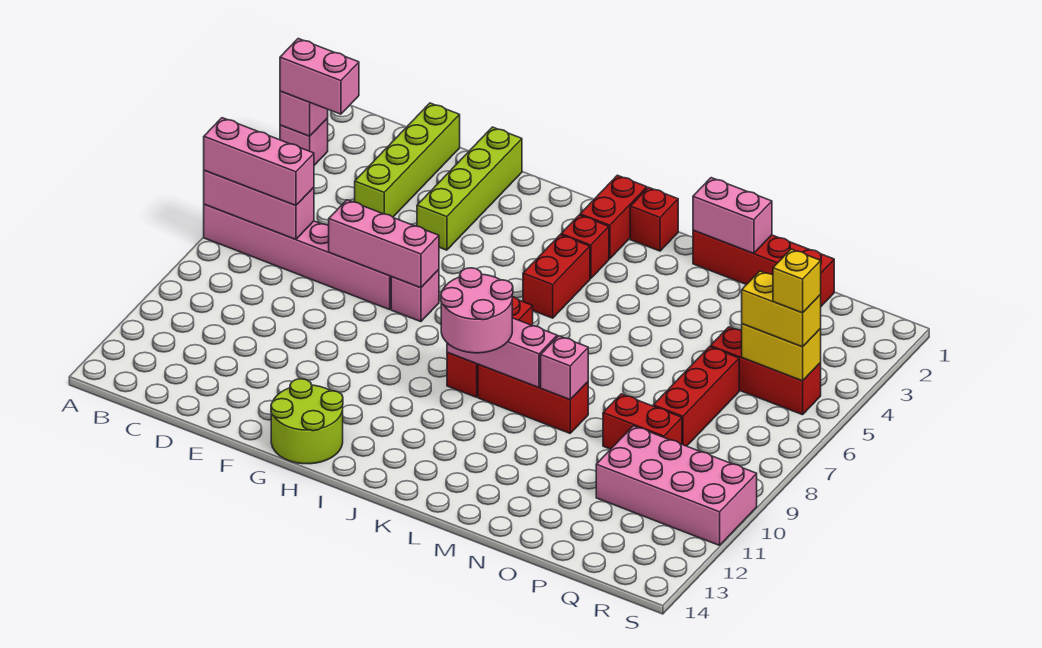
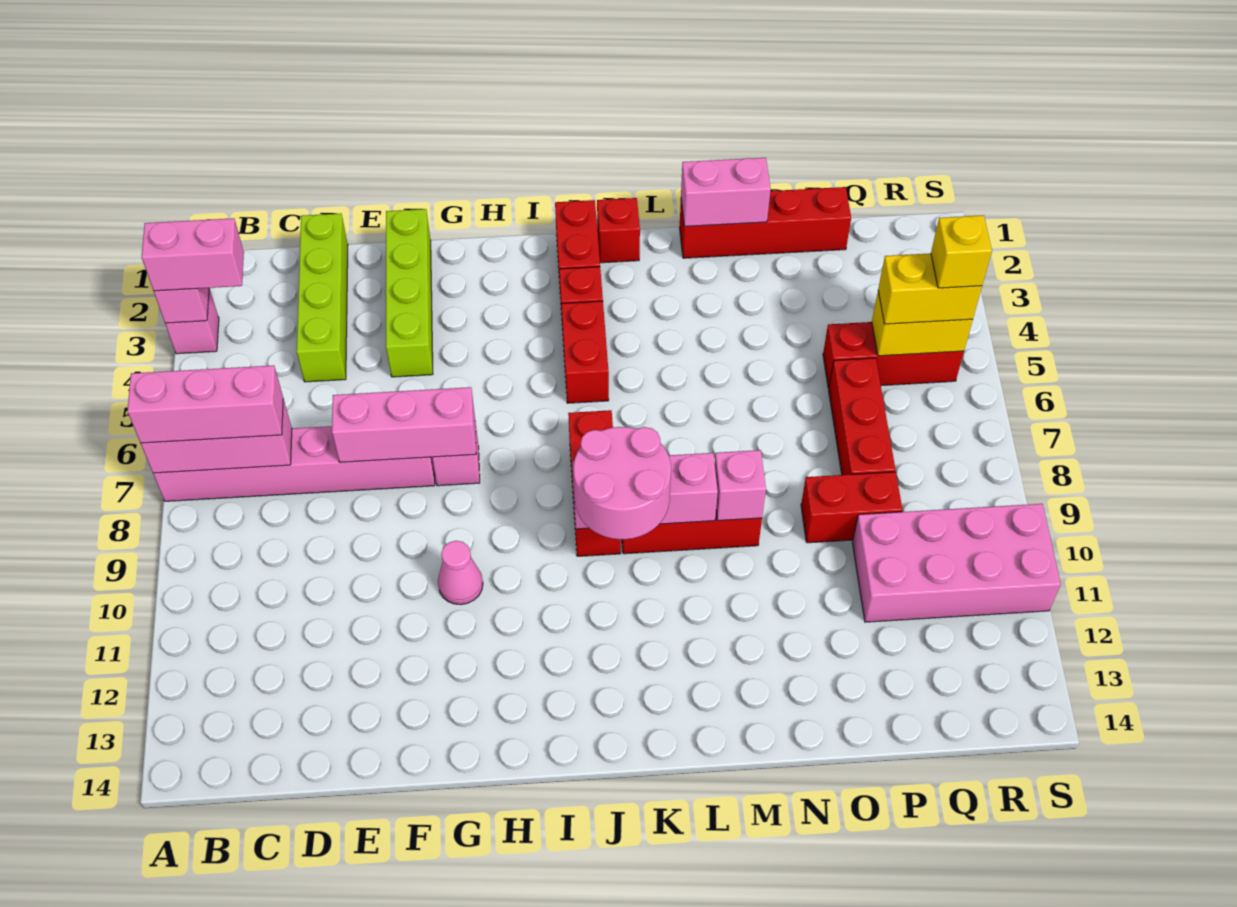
none -> pink cone G10 level 1
lime round brick G13:H14 level 1 -> none

